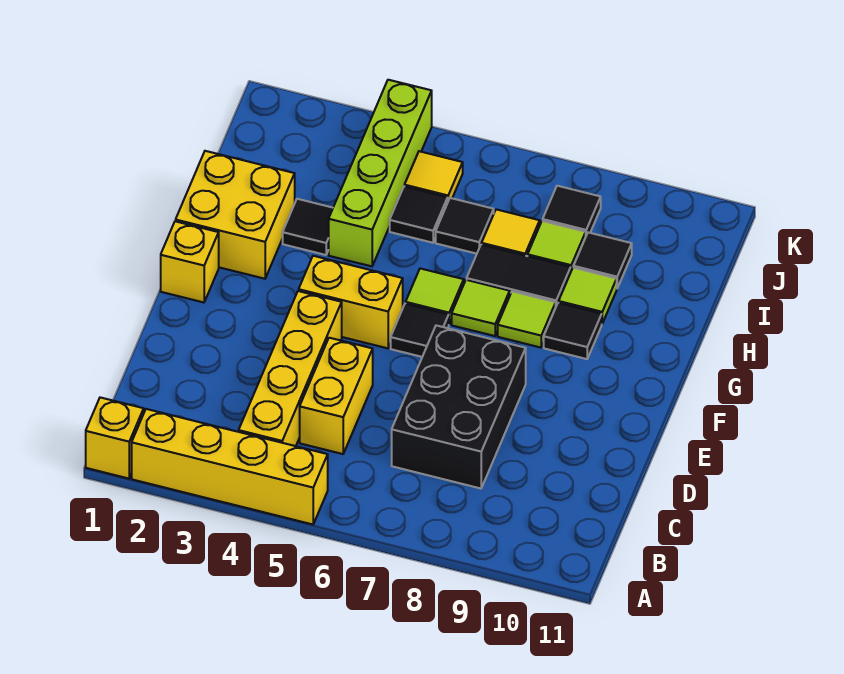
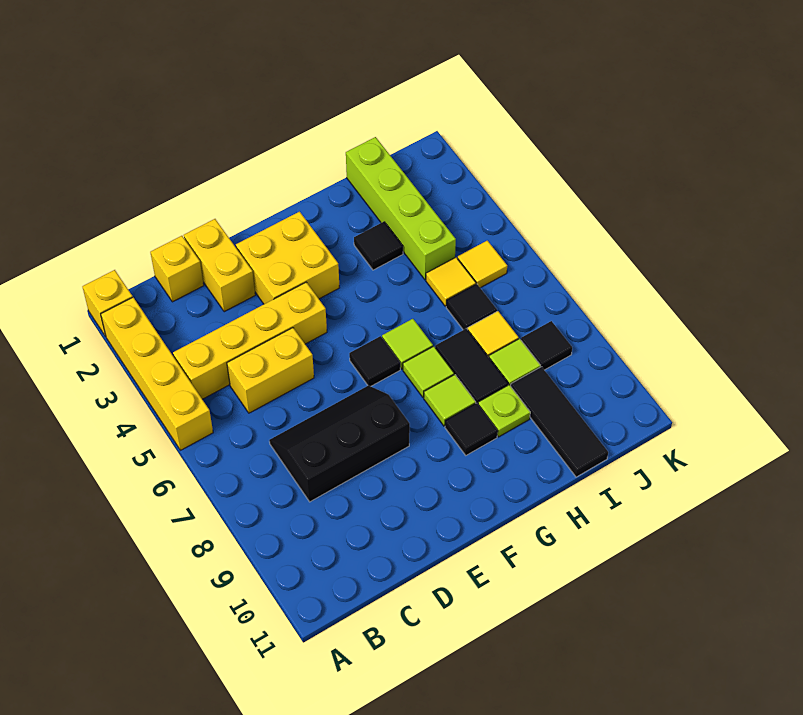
black brick C7:E8 level 1 -> black slope C7:E8 level 1 top 8
yellow brick F1 level 1 -> yellow brick C1 level 1
yellow brick F4:F5 level 1 -> yellow brick D1:D2 level 1
yellow brick G1:H2 level 1 -> yellow brick E2:F3 level 1
lime brick H4:K4 level 1 -> lime brick I1:I4 level 1
lime tile H9 level 1 -> lime plate H9 level 1
black tile I5 level 1 -> yellow tile I5 level 1
black tile I9 level 1 -> black tile I9:I11 level 1

